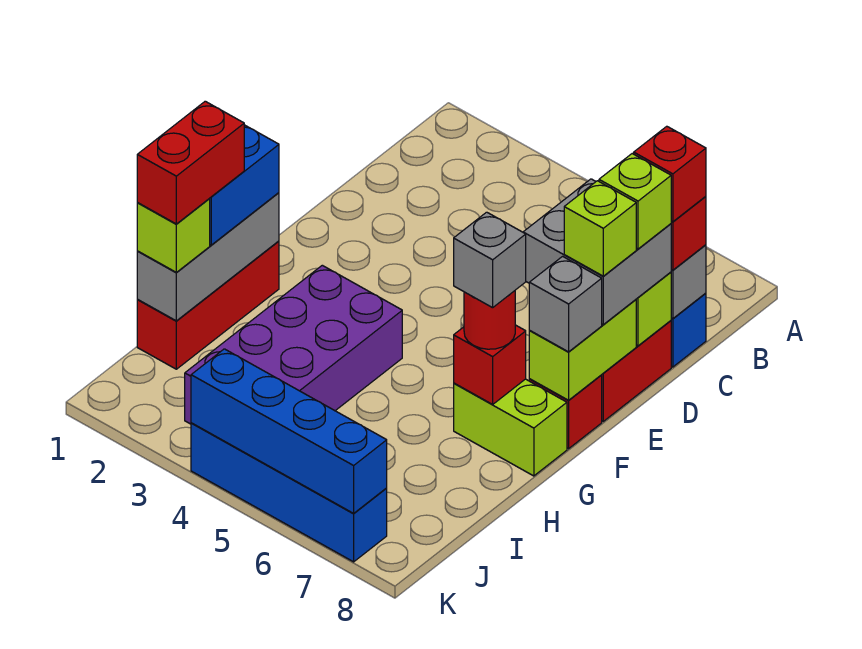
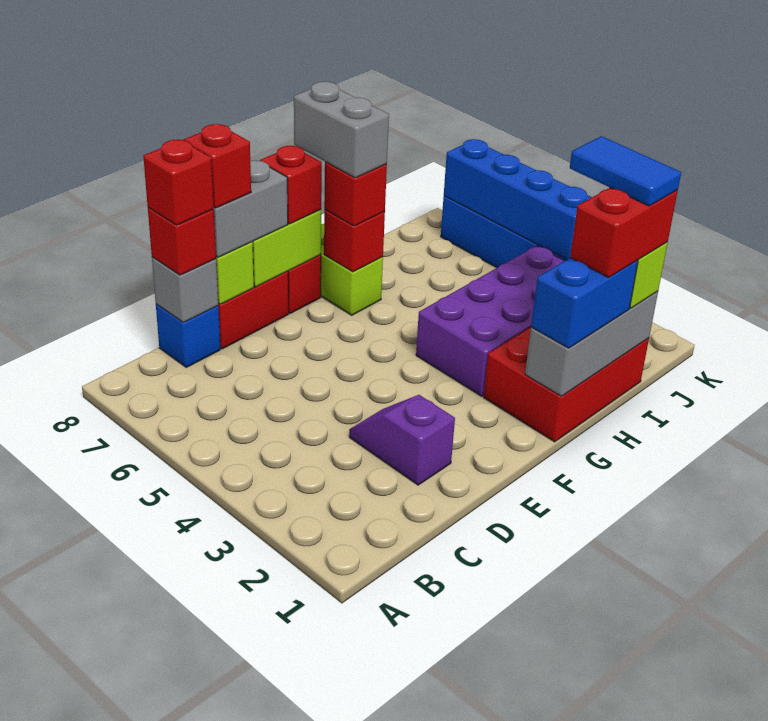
none -> purple slope D2:D3 level 1 top 2
grey brick D7:E8 level 3 -> grey brick D8:E8 level 3
lime brick D8 level 4 -> red brick D8 level 4
lime brick E8 level 4 -> none
grey brick F8 level 3 -> red brick F8 level 3
red brick G1:I1 level 1 -> red brick G1:I2 level 1
red round brick G7 level 3 -> red brick G7 level 3
grey brick G7 level 4 -> grey brick G7:G8 level 4
none -> blue tile I1:I2 level 5

